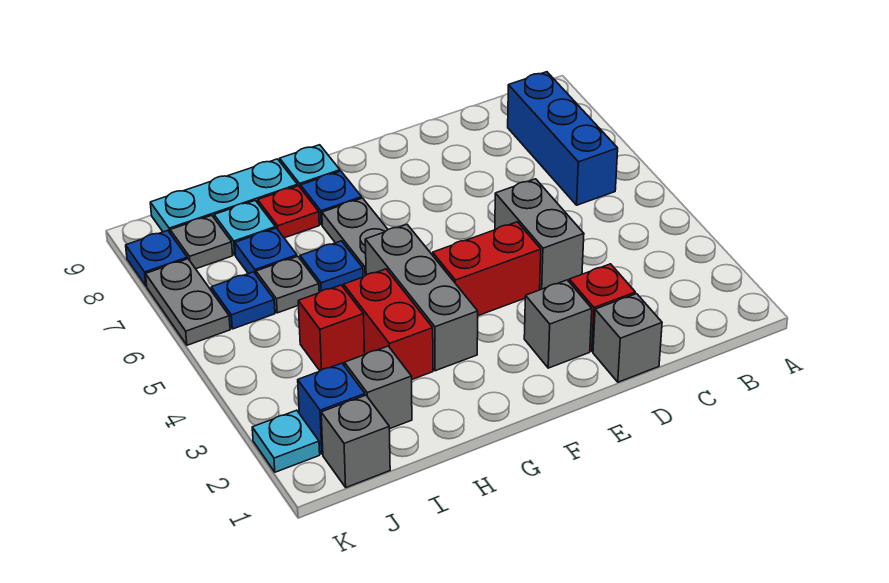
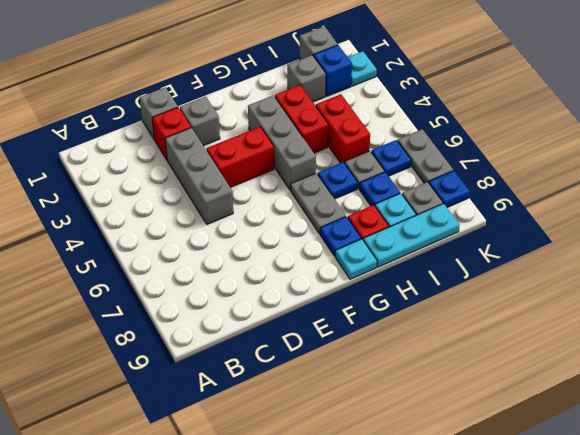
blue brick B6:B8 level 1 -> none
grey brick D4:D5 level 1 -> grey brick D3:D5 level 1
red brick I4 level 1 -> red brick I4:I5 level 1

